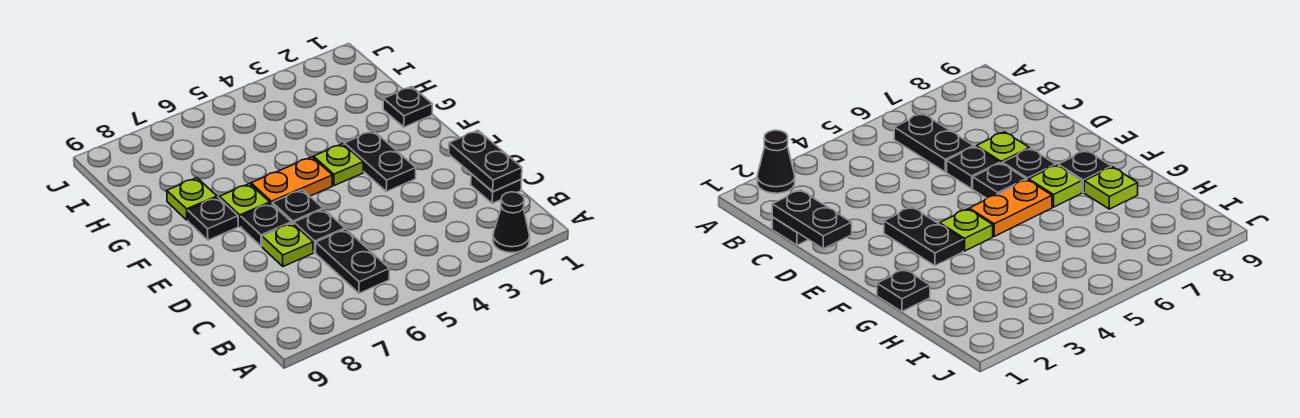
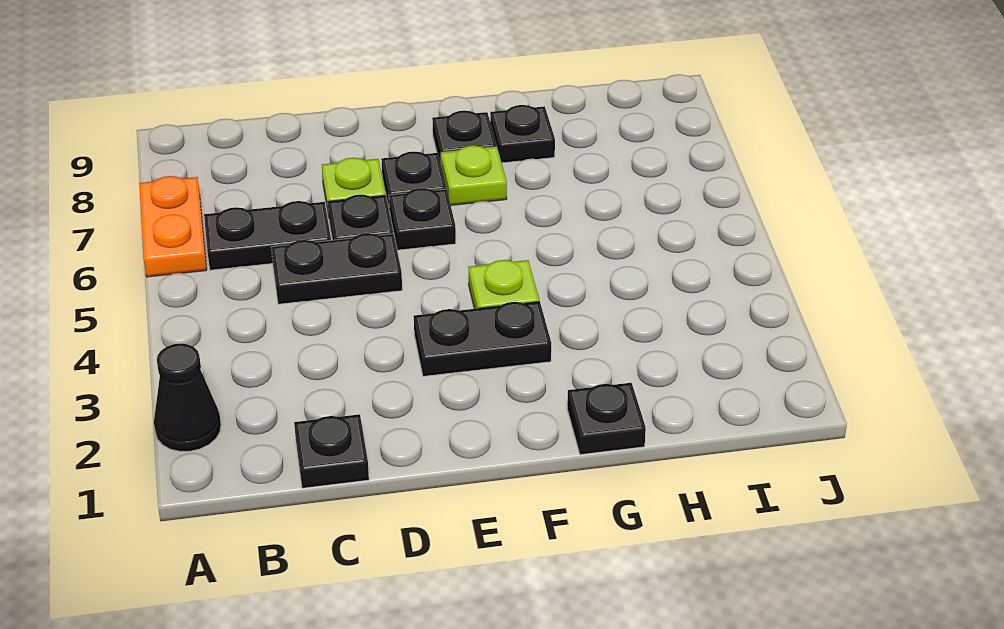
black plate C1:D1 level 2 -> black plate C5:D5 level 1
orange plate F5:F6 level 1 -> orange plate A6:A7 level 1
lime plate G8 level 1 -> black plate G8 level 1

